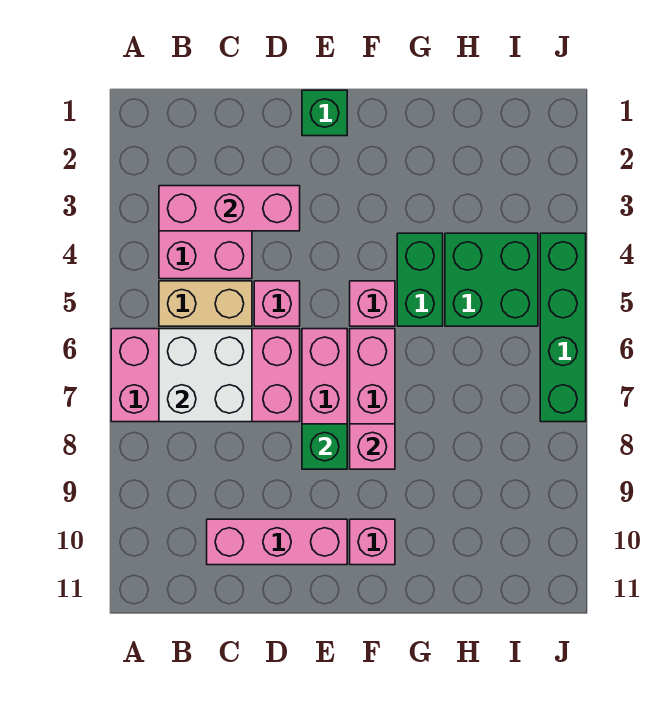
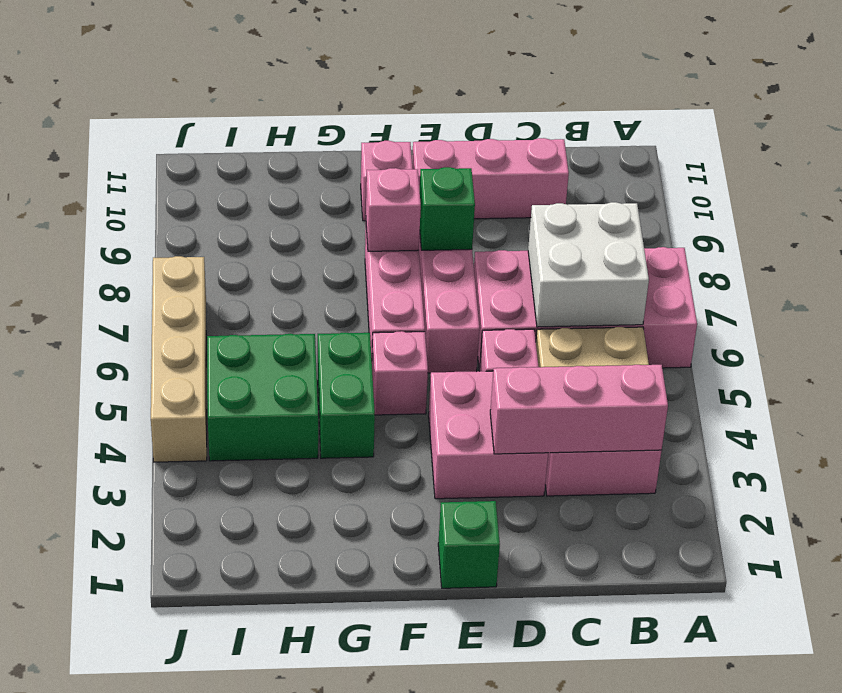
none -> pink brick D3:E4 level 1
green brick J4:J7 level 1 -> tan brick J4:J7 level 1

